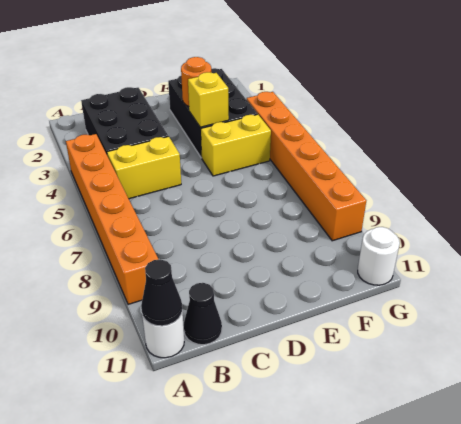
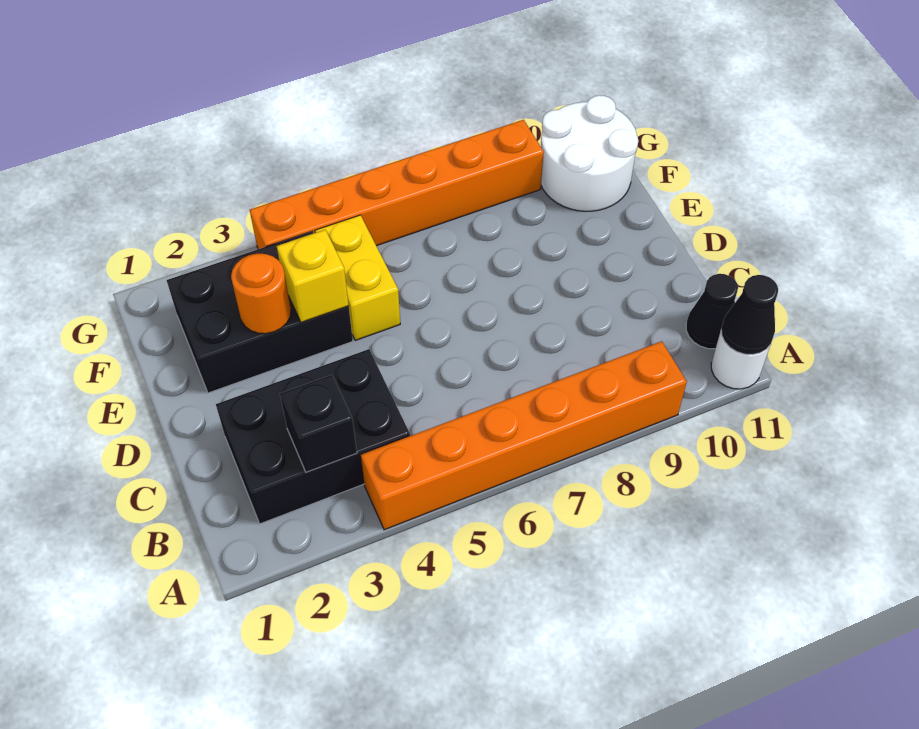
none -> black brick B3 level 2
yellow brick B5:C5 level 1 -> none
white round brick G11 level 1 -> white round brick F10:G11 level 1

